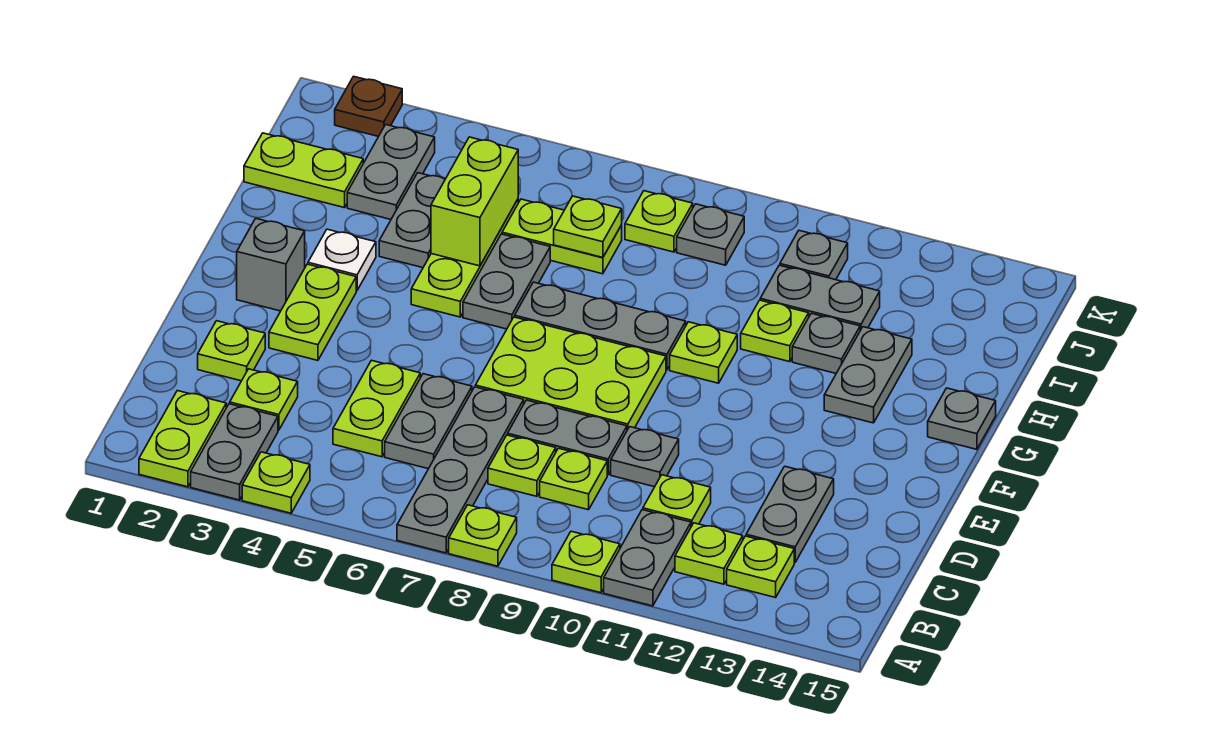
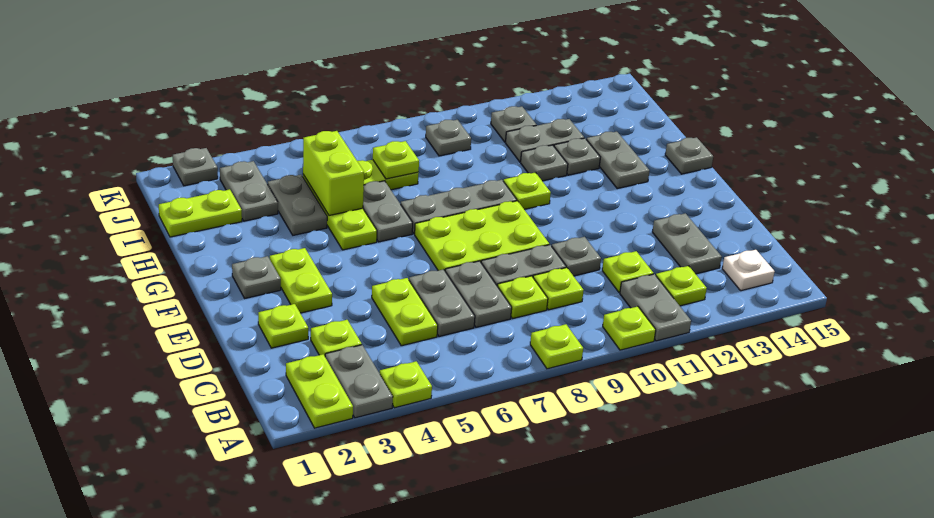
grey plate A7:D7 level 1 -> grey plate C7:D7 level 1
lime plate B13 level 1 -> none
grey brick F2 level 1 -> grey plate F2 level 1
white plate G3 level 1 -> white plate B14 level 1
lime plate H11 level 1 -> grey plate H11 level 1
lime plate J8 level 1 -> none
brown plate K2 level 1 -> grey plate K2 level 1

